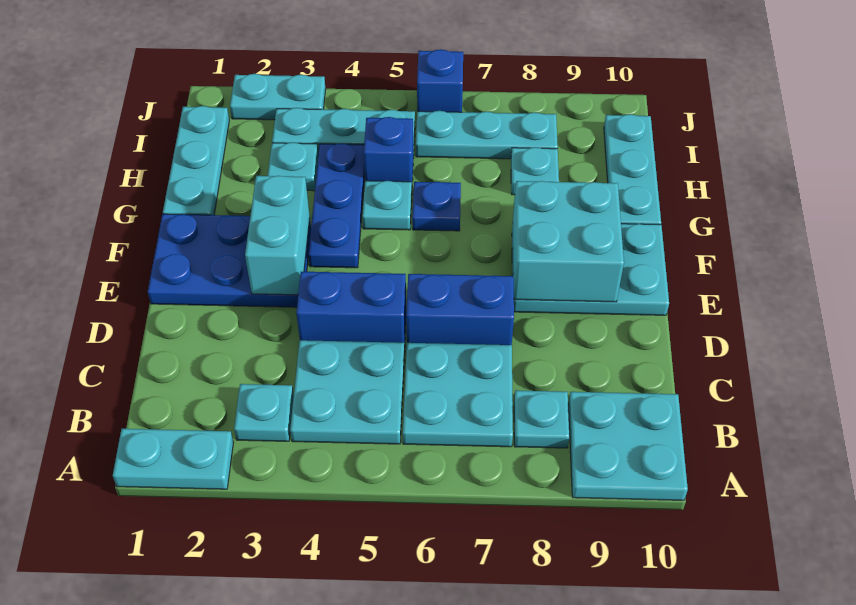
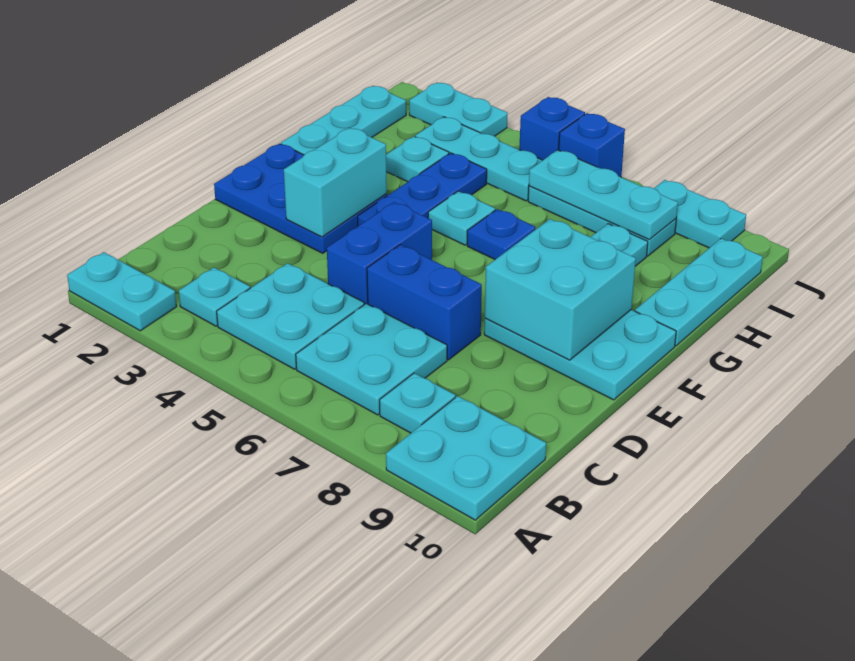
blue brick D4:D5 level 1 -> blue brick D5:E5 level 1
blue brick H5 level 1 -> blue brick J5 level 1
none -> cyan plate I6:I8 level 2
none -> cyan plate J8:J9 level 1

